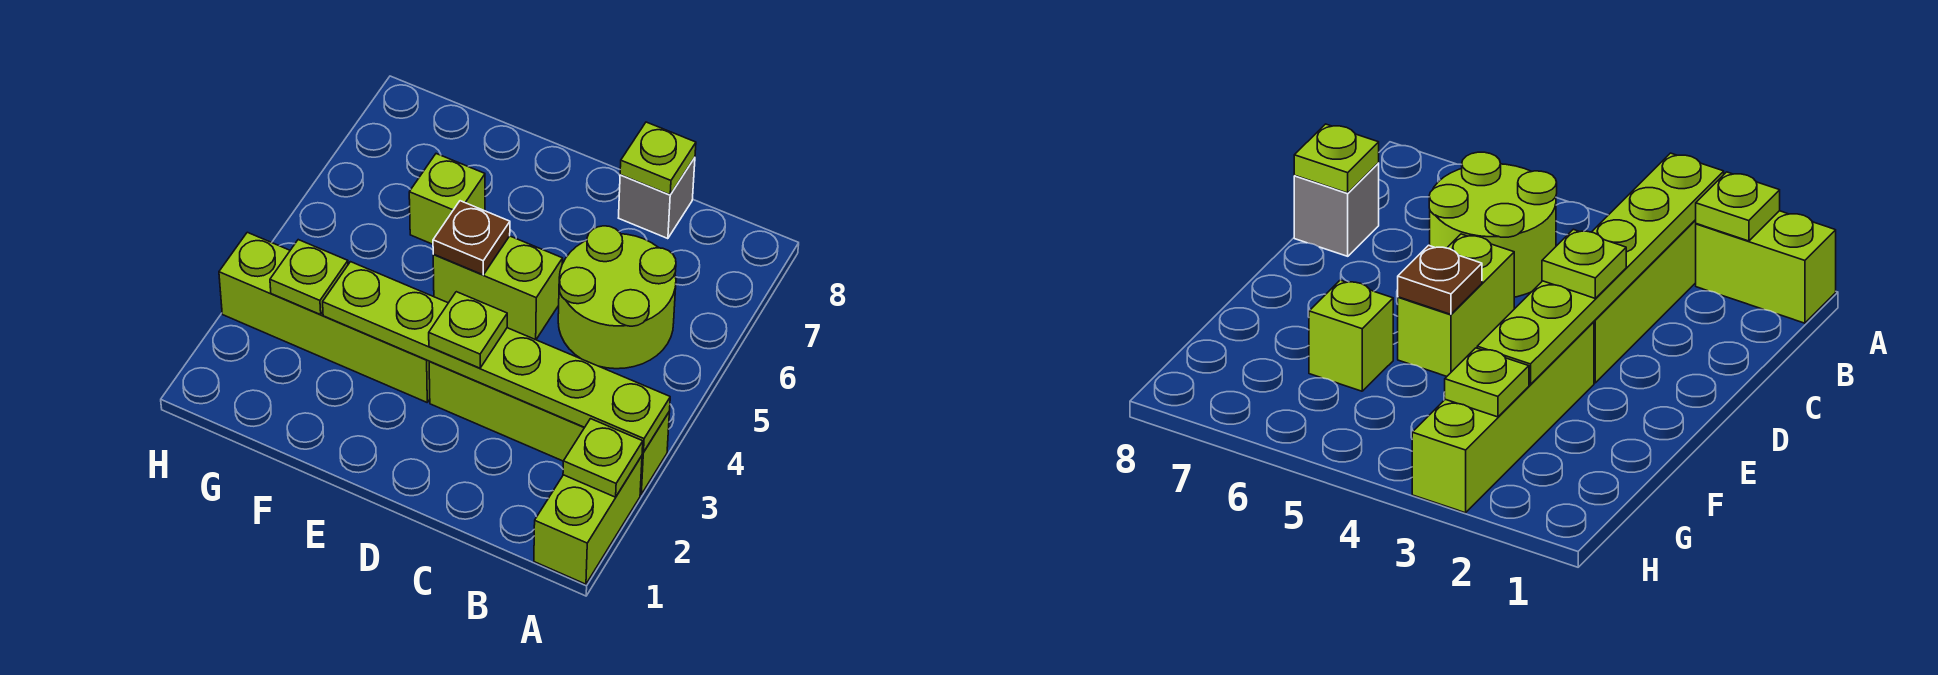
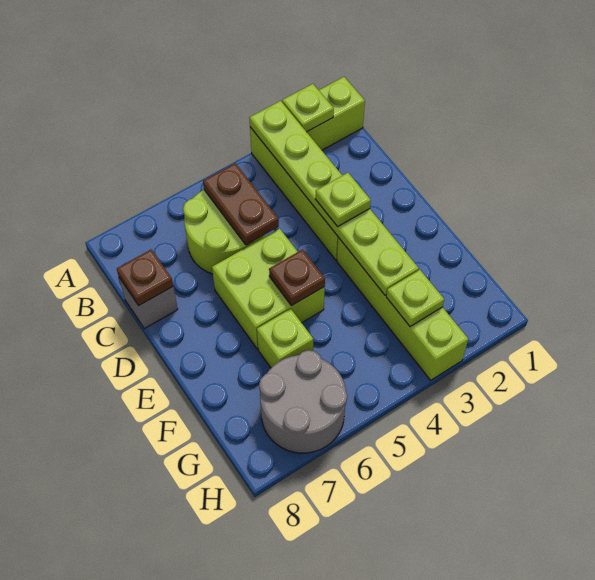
none -> brown plate B5:C5 level 2
lime plate C8 level 2 -> brown plate C8 level 2
lime brick D5:E5 level 1 -> lime brick D5:E6 level 1
none -> grey round brick G6:H7 level 1

